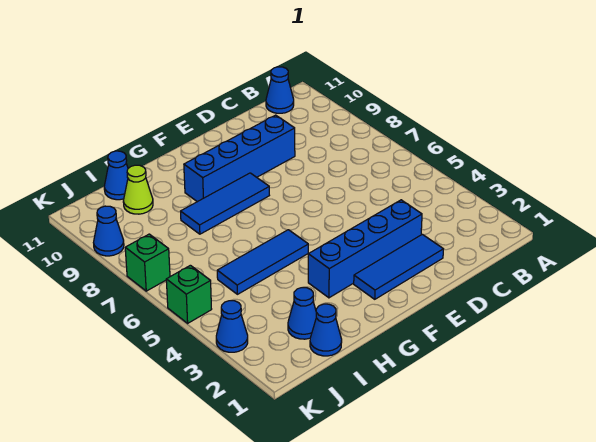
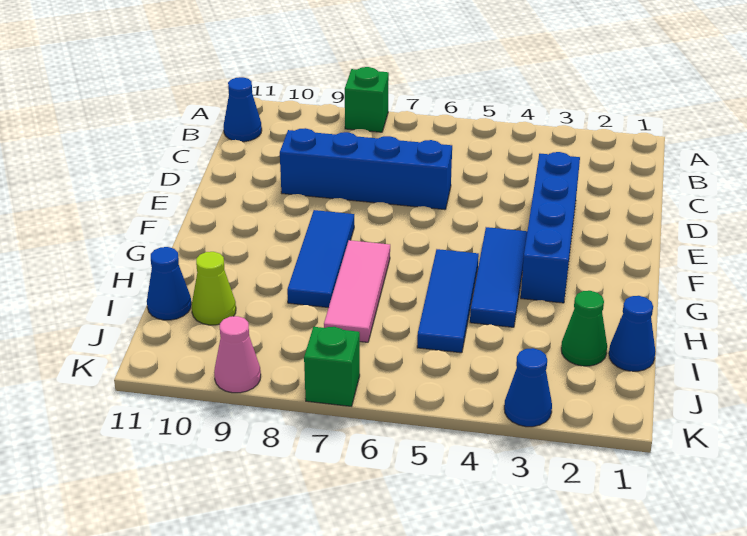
blue tile D2:F2 level 1 -> blue tile F4:H4 level 1
blue brick D9:G9 level 1 -> blue brick D6:D9 level 1
none -> pink tile G7:I7 level 1
blue cone I2 level 1 -> green cone I2 level 1
green brick K5 level 1 -> green brick A8 level 1
blue cone K9 level 1 -> pink cone K9 level 1

